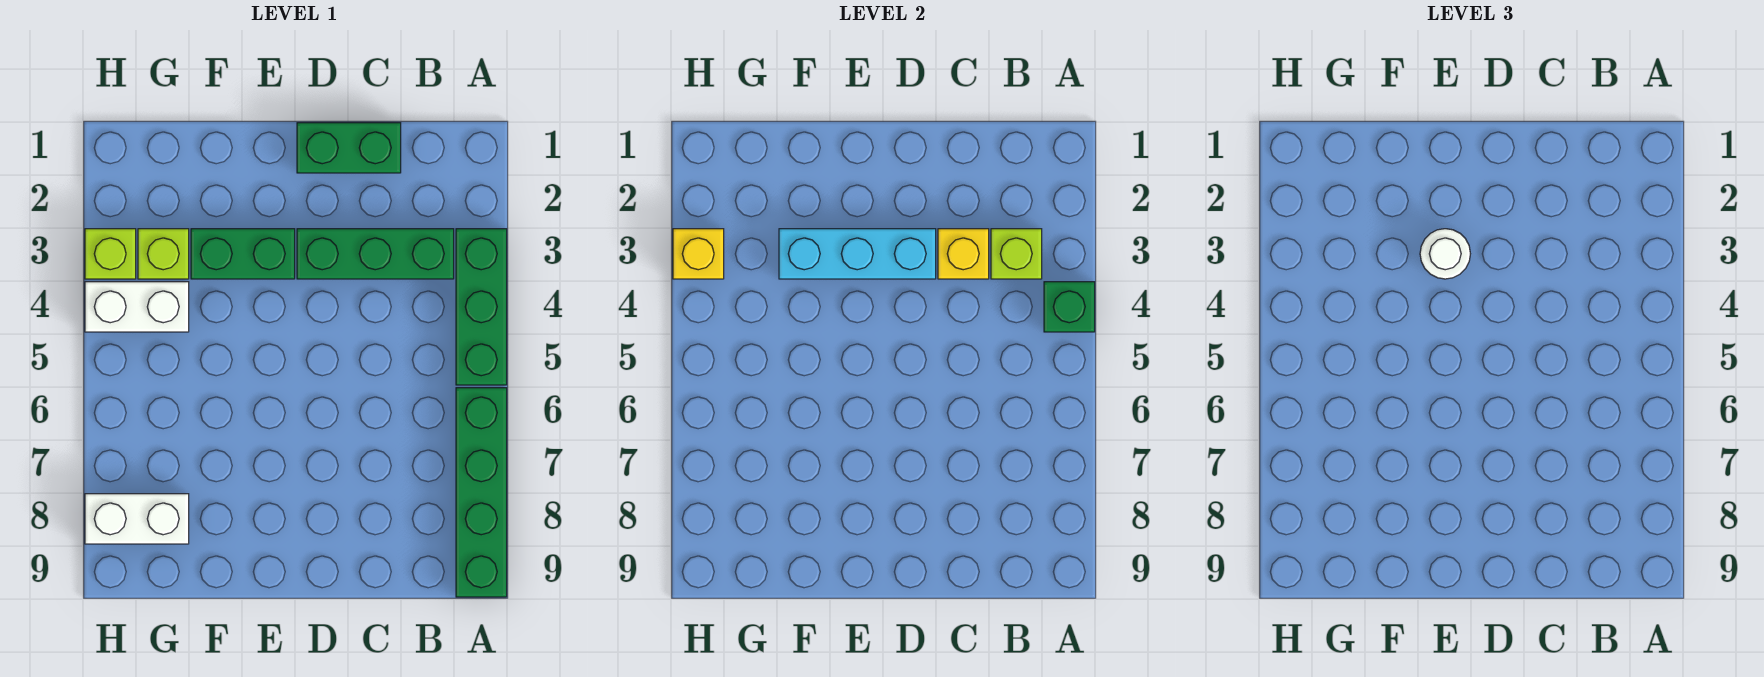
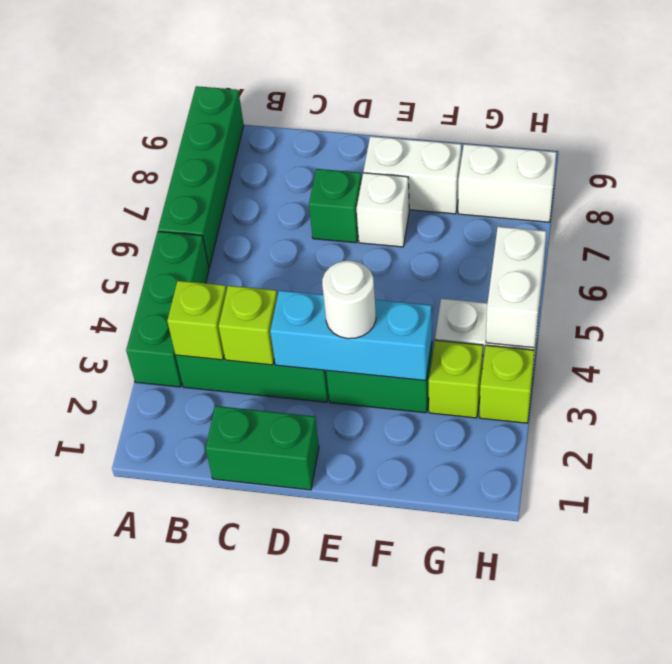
green brick A4 level 2 -> green brick D7 level 1
yellow brick C3 level 2 -> lime brick C3 level 2
none -> white brick E7 level 1
none -> white brick E8:F8 level 1
yellow brick H3 level 2 -> none
none -> white brick H4:H5 level 2

